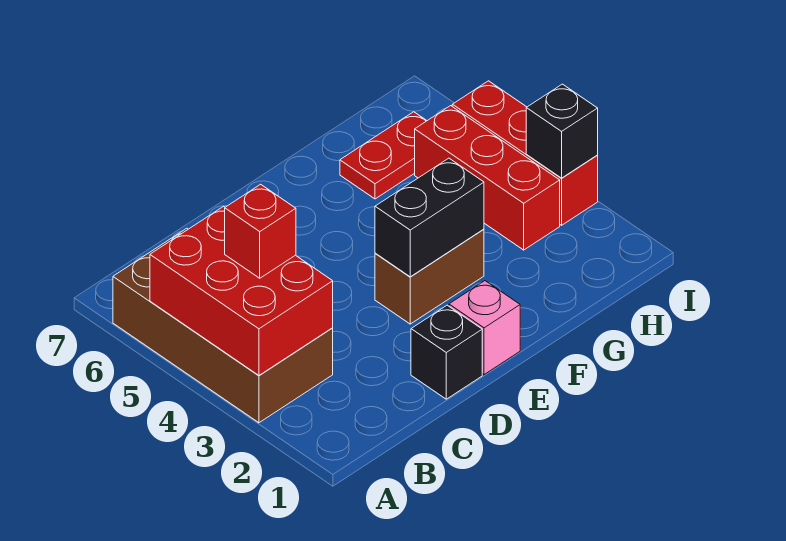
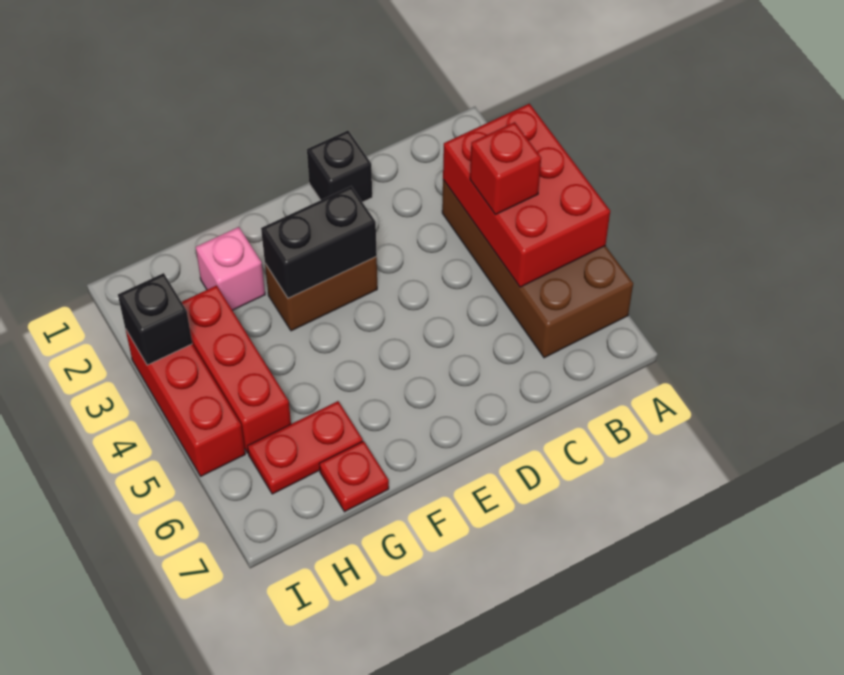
pink brick E1 level 1 -> pink brick G2 level 1
none -> red plate G7 level 1

